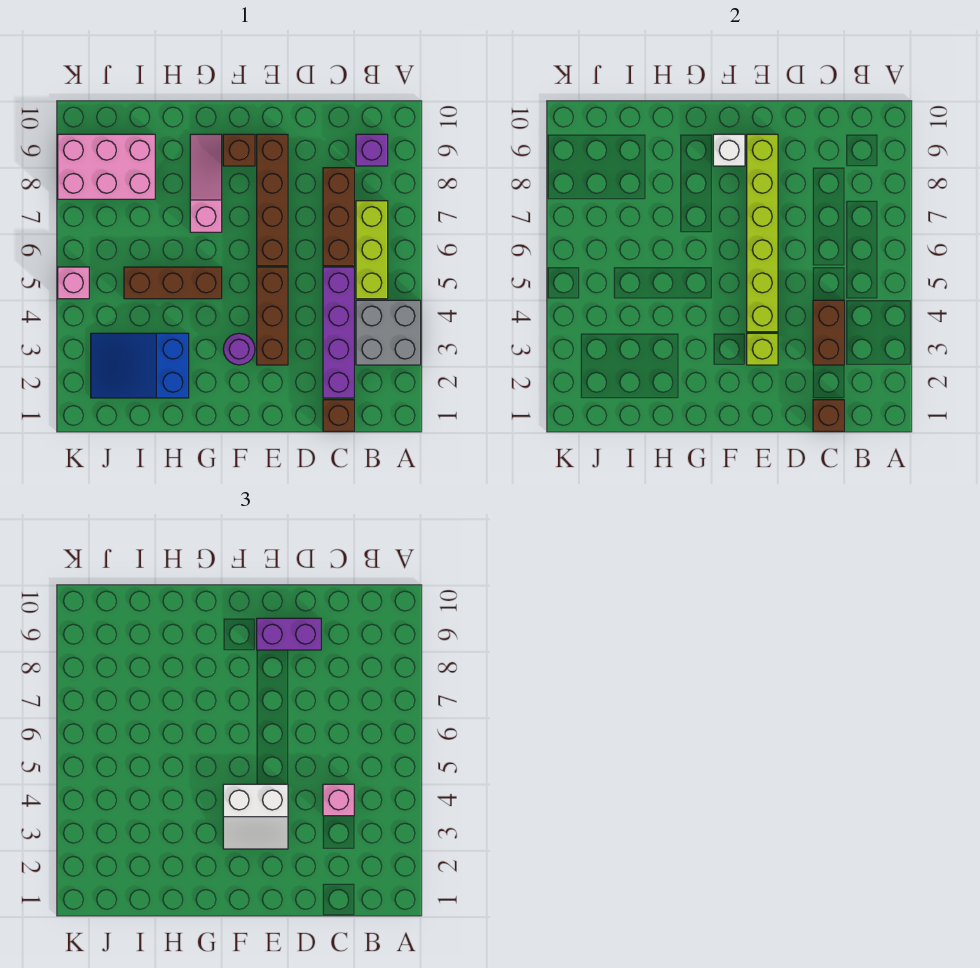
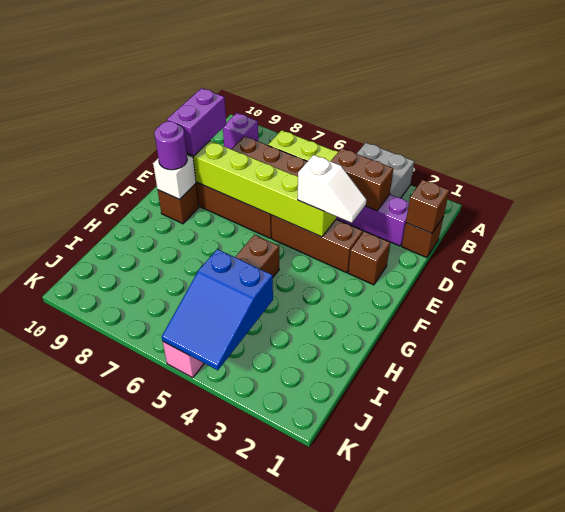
pink brick C4 level 3 -> none
none -> brown brick E2 level 1
lime brick E3 level 2 -> none
white slope E3:F4 level 3 top 4 -> white slope E3:E4 level 3 top 4
purple round brick F3 level 1 -> purple round brick F9 level 3
pink slope G7:G9 level 1 top 7 -> none
blue slope H2:J3 level 1 top H -> blue slope I4:K5 level 2 top I
pink brick I8:K9 level 1 -> none

